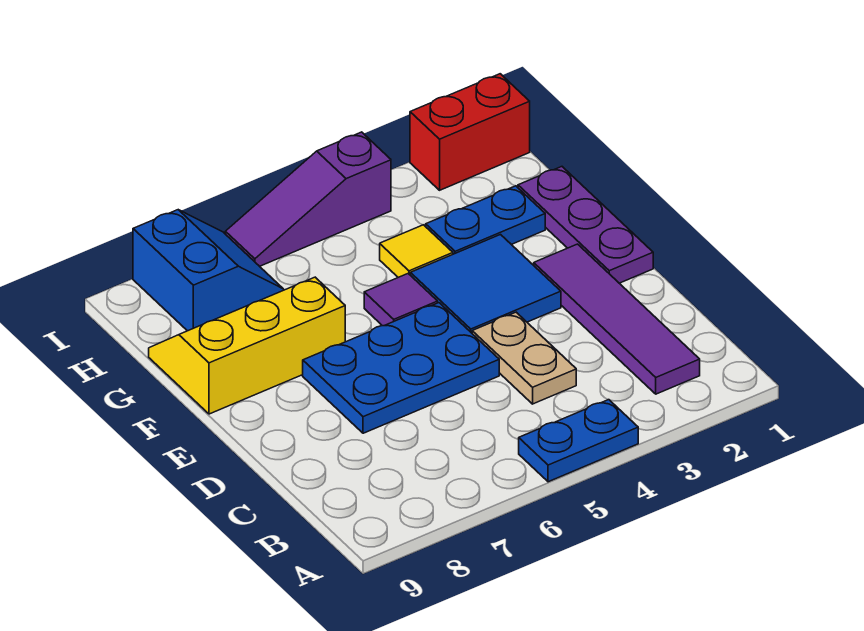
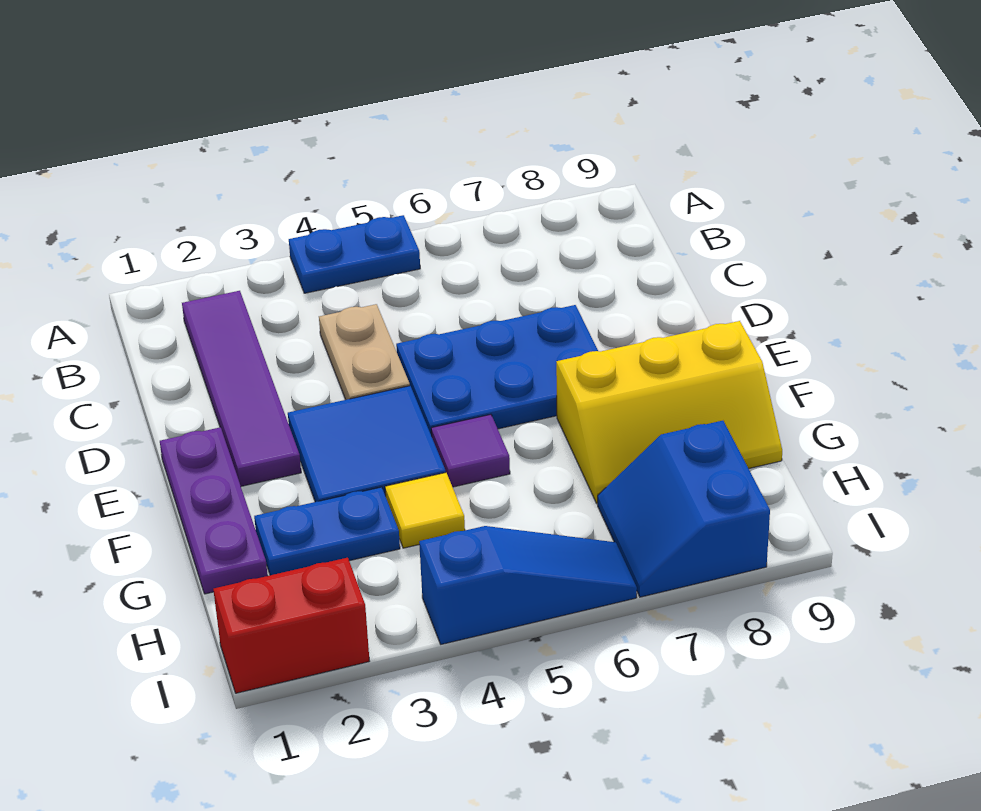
purple slope I4:I6 level 1 top 4 -> blue slope I4:I6 level 1 top 4

